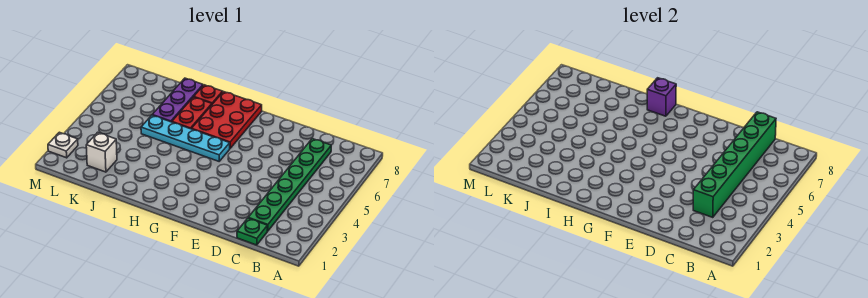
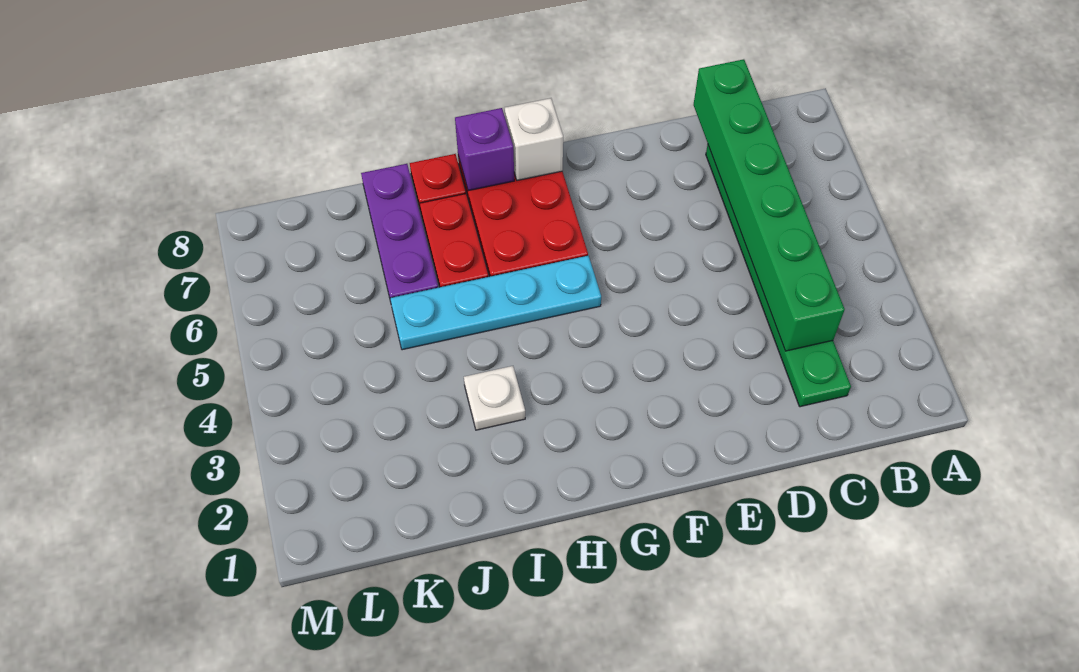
green plate C1 level 1 -> none
white brick K2 level 1 -> white brick G8 level 2
white plate M2 level 1 -> white plate I3 level 1

